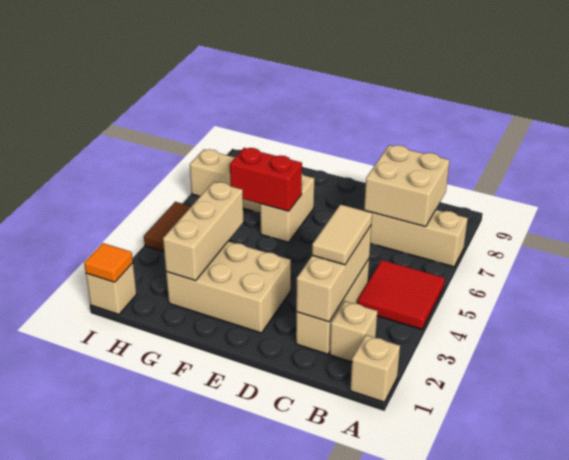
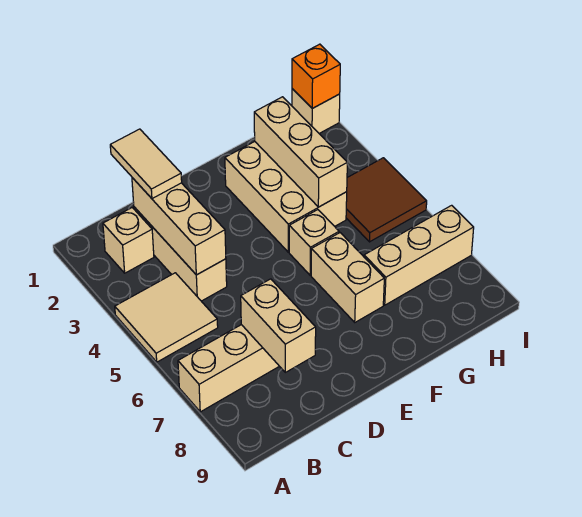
tan brick A1 level 1 -> tan brick F5 level 1
red tile A4:B5 level 1 -> tan tile A4:B5 level 1
tan brick B7:C8 level 2 -> tan brick C7:C8 level 2
tan tile C3:C4 level 3 -> tan tile C1:C2 level 3
tan brick E2:G3 level 1 -> tan brick F2:G4 level 1
red brick F6:G6 level 2 -> none
orange tile I1 level 2 -> orange brick I1 level 2

